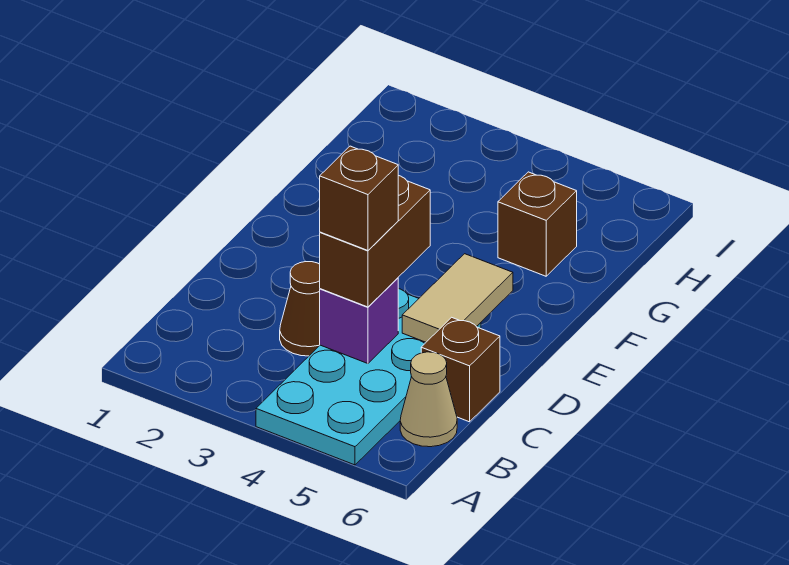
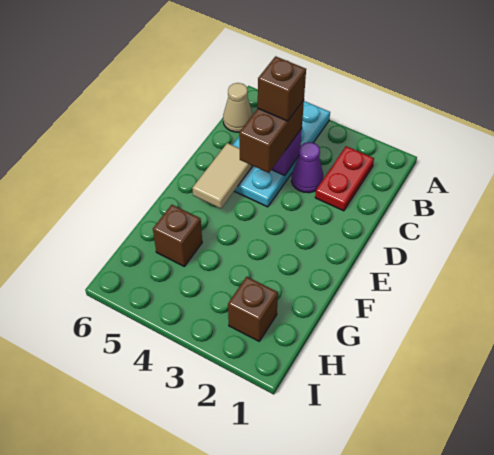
none -> red plate B2:C2 level 1
brown cone C3 level 1 -> purple cone C3 level 1
brown brick C6 level 1 -> brown brick H2 level 1

